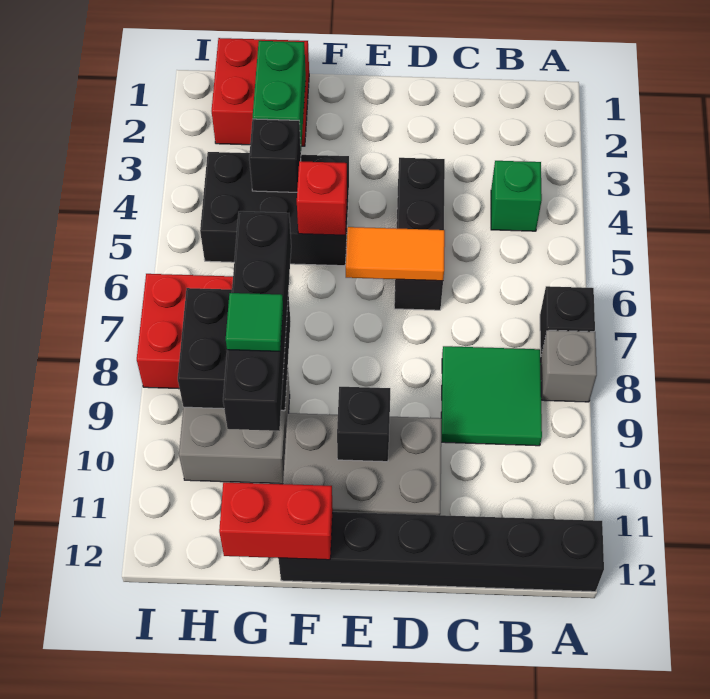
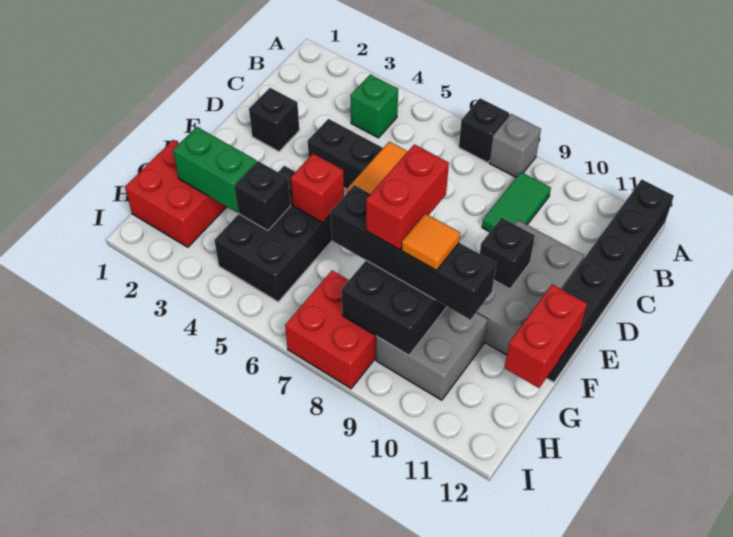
green tile B8:C9 level 1 -> green tile B9:C9 level 1
none -> black brick D2 level 1
none -> red brick F8:G8 level 4
green tile G9 level 4 -> orange tile G9 level 4

